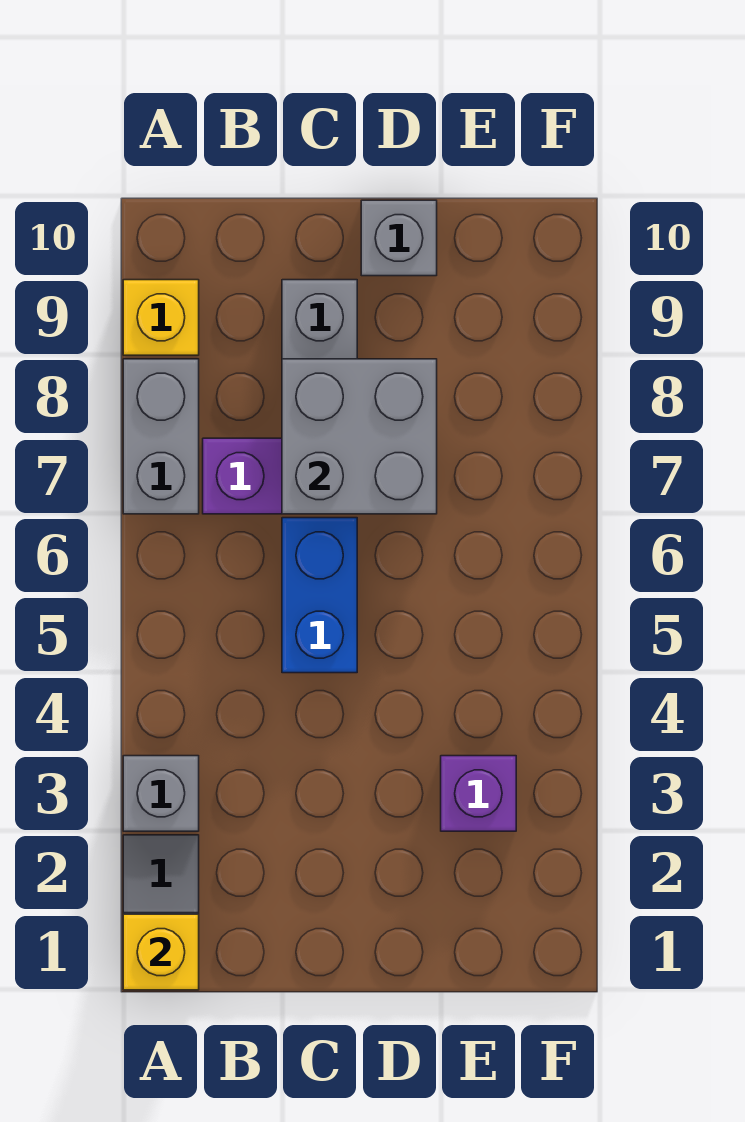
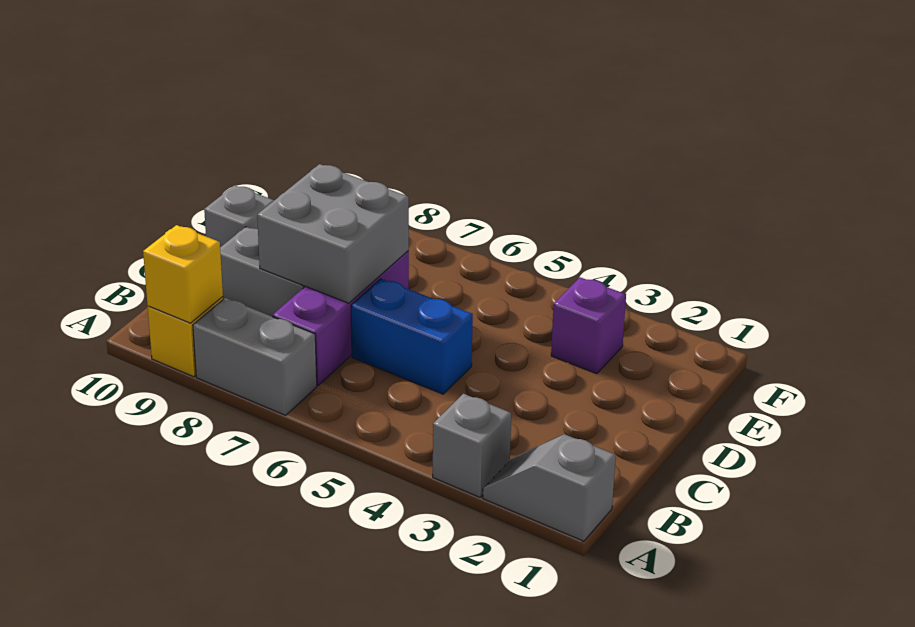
yellow brick A1 level 2 -> yellow brick A9 level 2

